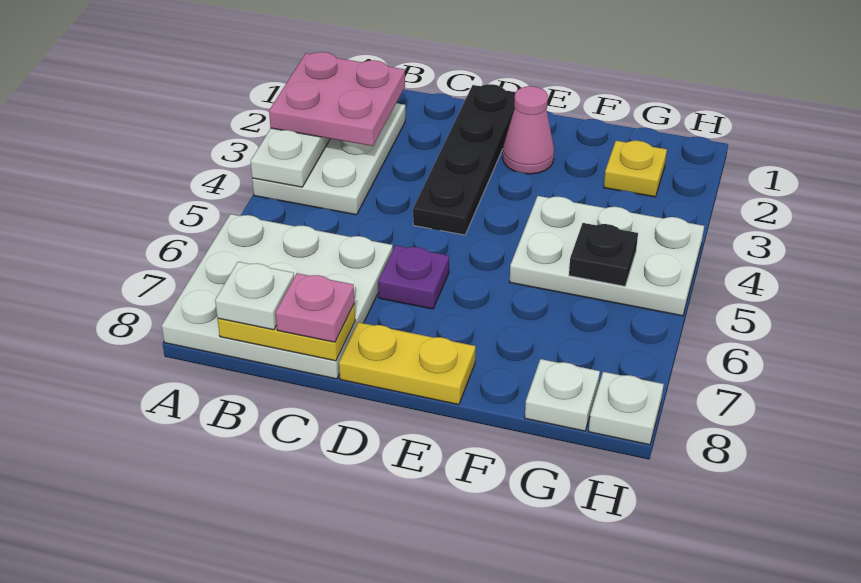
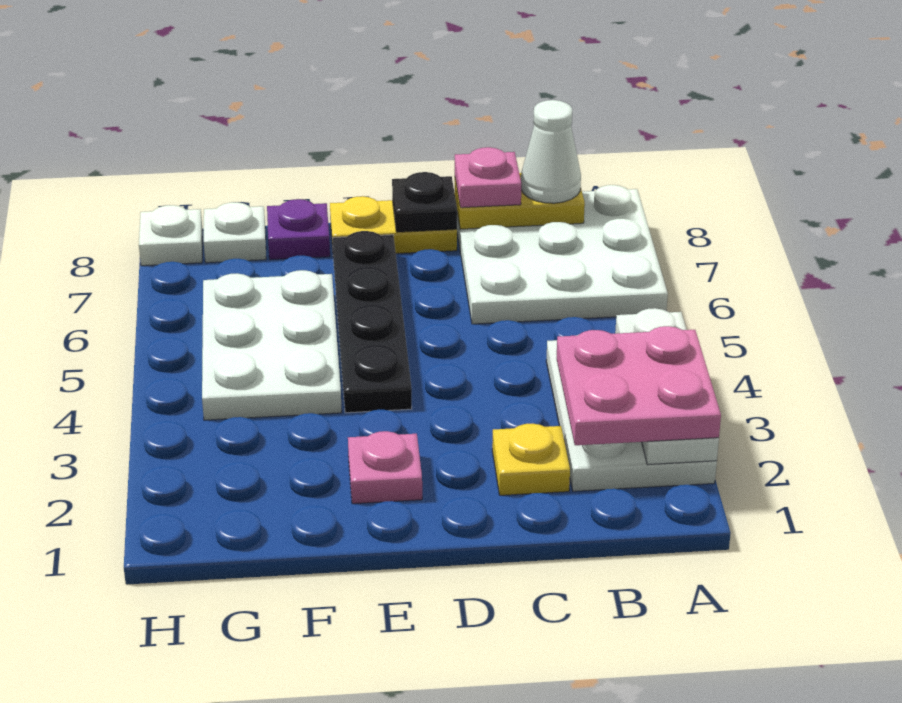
white plate B8 level 3 -> white cone B8 level 3
black plate D1:D4 level 1 -> black plate E4:E7 level 1
purple plate D6 level 1 -> purple plate F8 level 1
pink cone E2 level 1 -> pink plate E2 level 1
white plate F4:H5 level 1 -> white plate F4:G6 level 1
yellow plate G2 level 1 -> yellow plate C2 level 1
black plate G5 level 2 -> black plate D8 level 2

